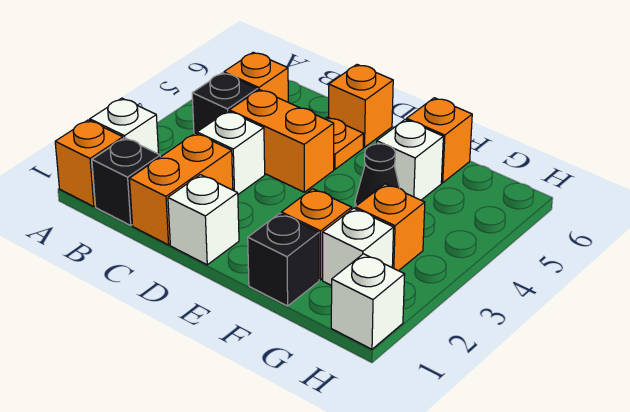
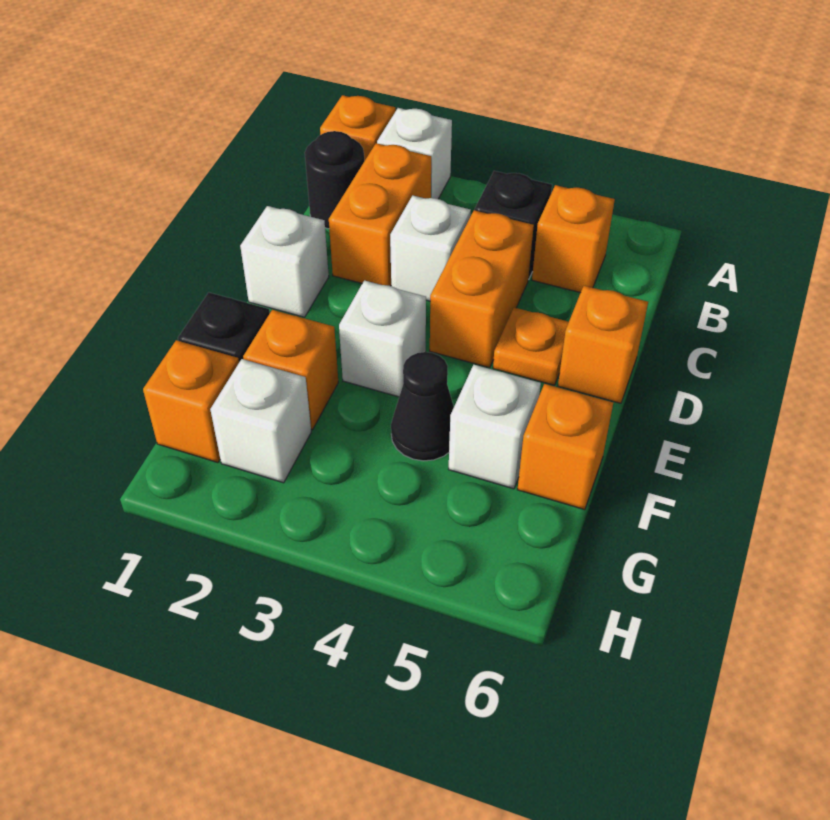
black brick B1 level 1 -> black round brick B1 level 1
orange brick C1:C2 level 1 -> orange brick B2:C2 level 1
orange brick G3 level 1 -> orange brick G1 level 1
white brick H1 level 1 -> white brick E3 level 1

